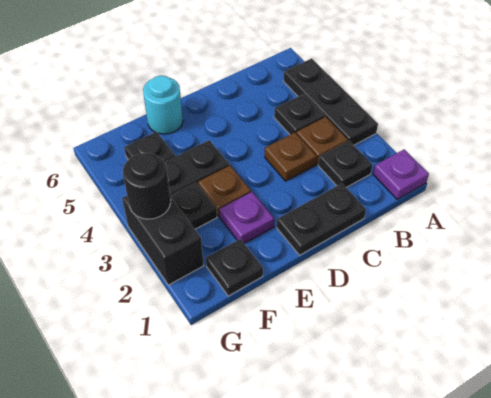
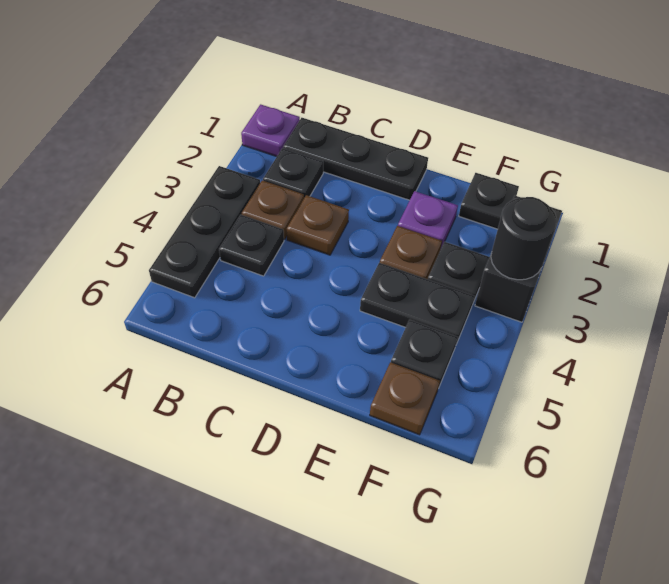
black plate C1:D1 level 1 -> black plate B1:D1 level 1
cyan round brick E6 level 1 -> none
none -> brown plate F6 level 1

